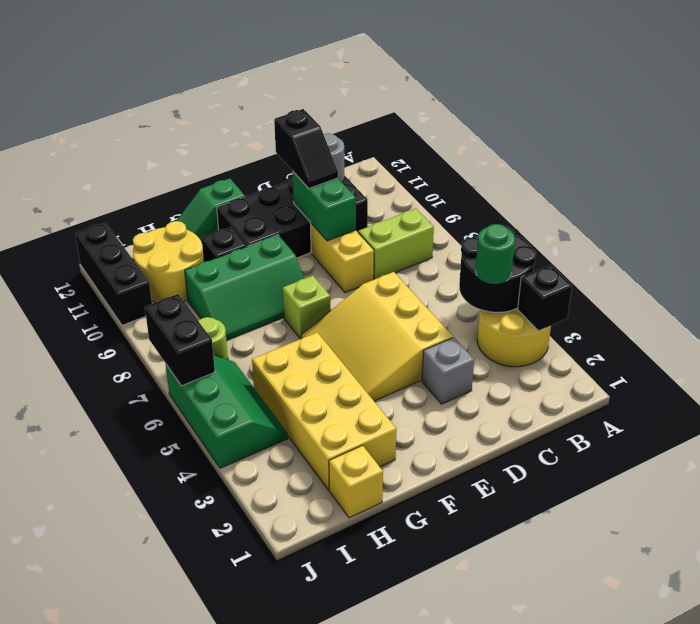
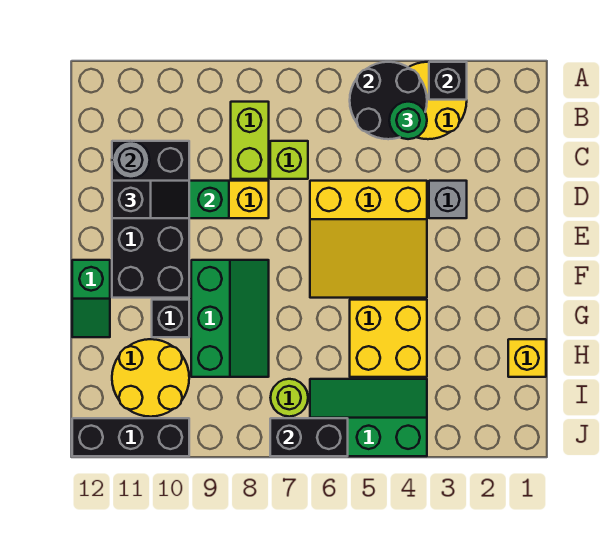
lime brick F7 level 1 -> lime brick C7 level 1
yellow brick G2:H5 level 1 -> yellow brick G4:H5 level 1

